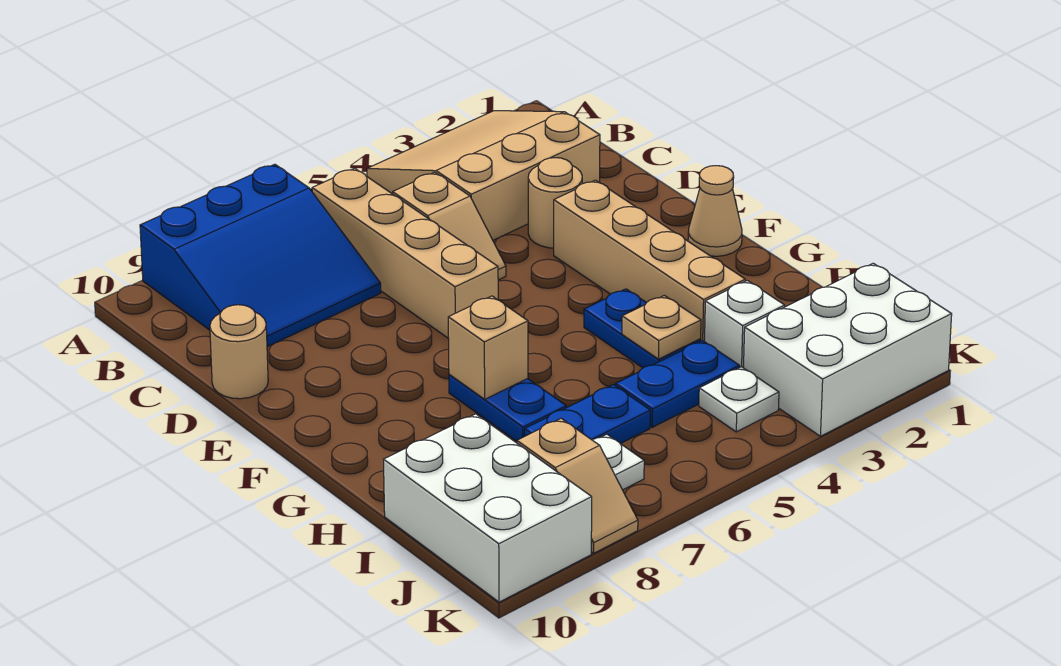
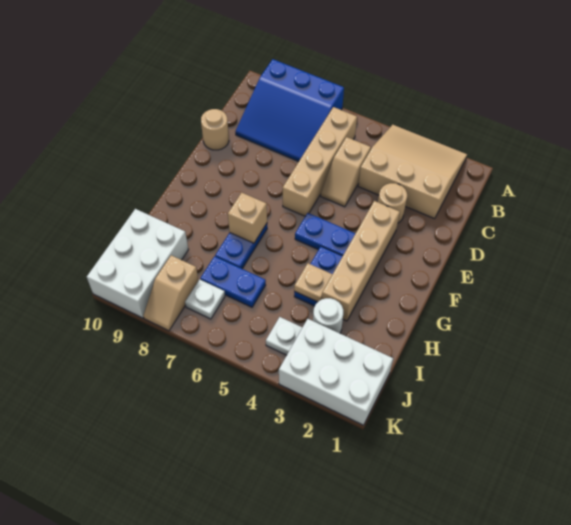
tan cone F1 level 1 -> none
white brick I3 level 1 -> white round brick I3 level 1
blue plate I4:I5 level 1 -> blue plate F4:F5 level 1

